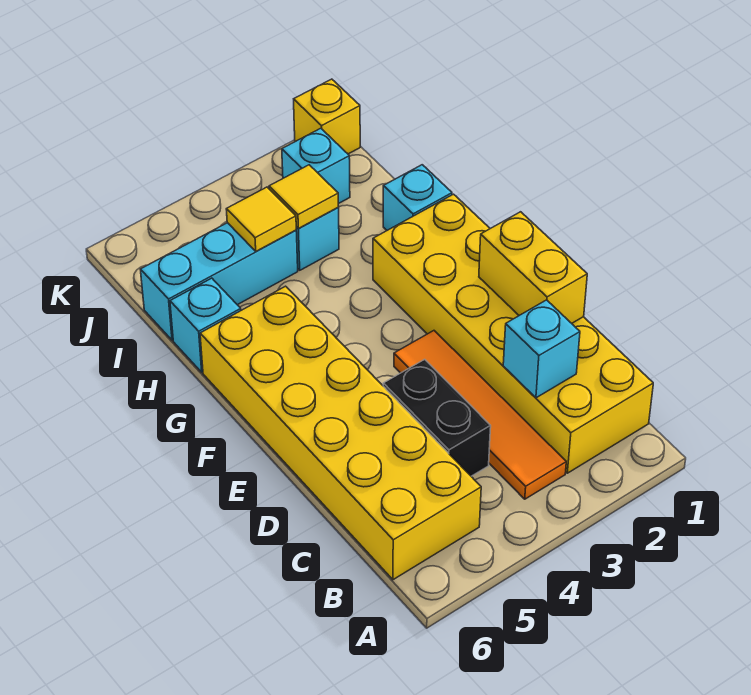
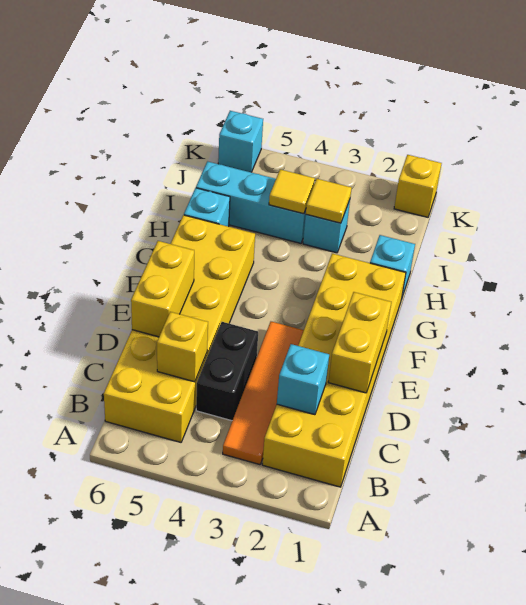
none -> yellow brick C5 level 2
none -> yellow brick D6:E6 level 2
cyan brick J2 level 1 -> cyan brick K6 level 1

